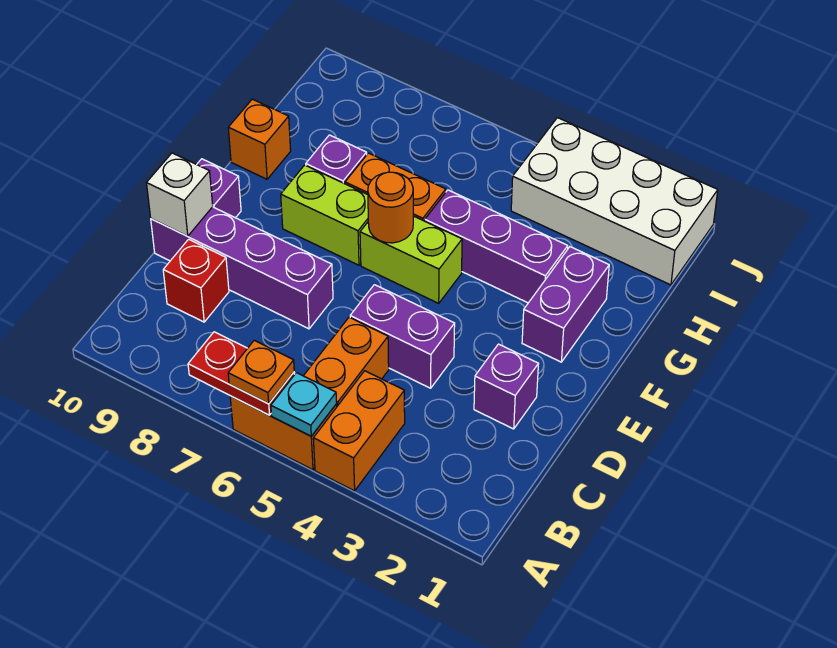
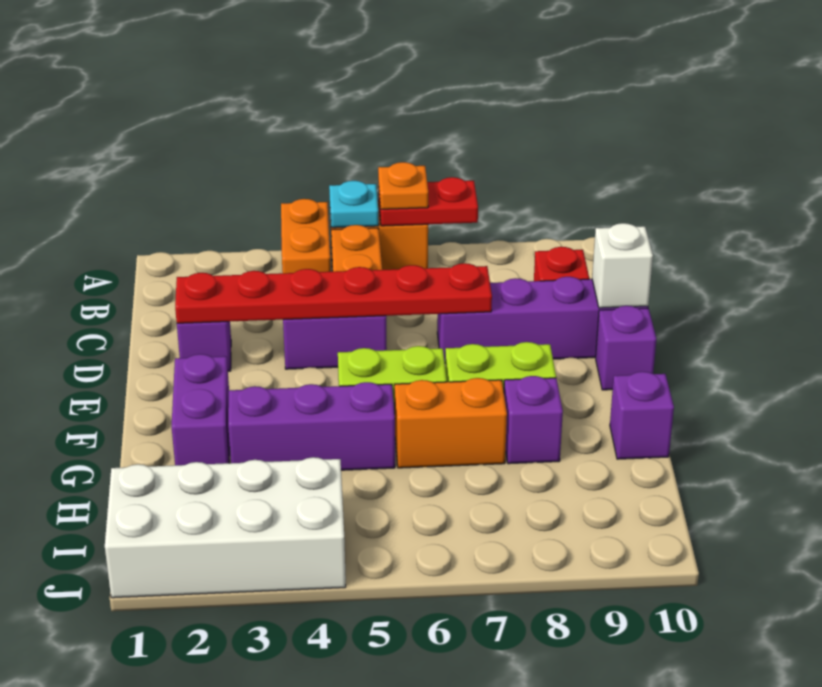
none -> red plate D2:D7 level 2
orange round brick F6 level 2 -> none
orange brick G10 level 1 -> purple brick G10 level 1

